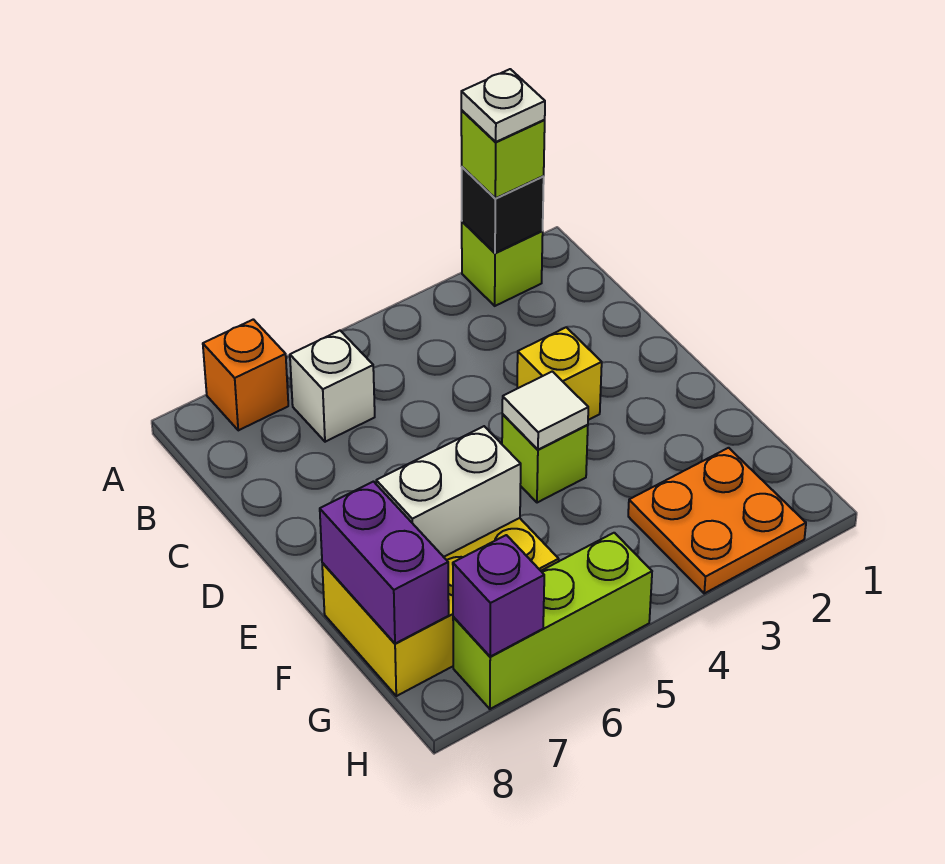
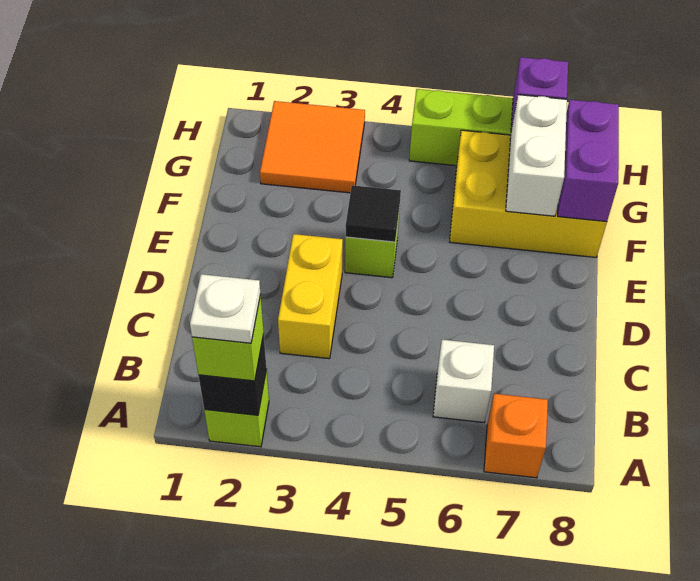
yellow brick D3 level 1 -> yellow brick C3:D3 level 1
white tile E4 level 2 -> black tile E4 level 2
white brick F6:F7 level 2 -> white brick F7:G7 level 2
orange plate G2:H3 level 1 -> orange tile G2:H3 level 1

